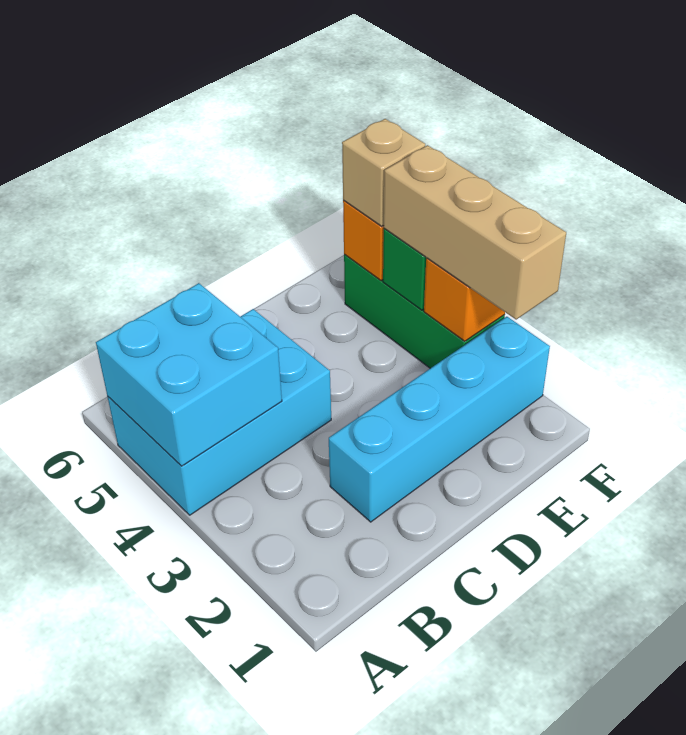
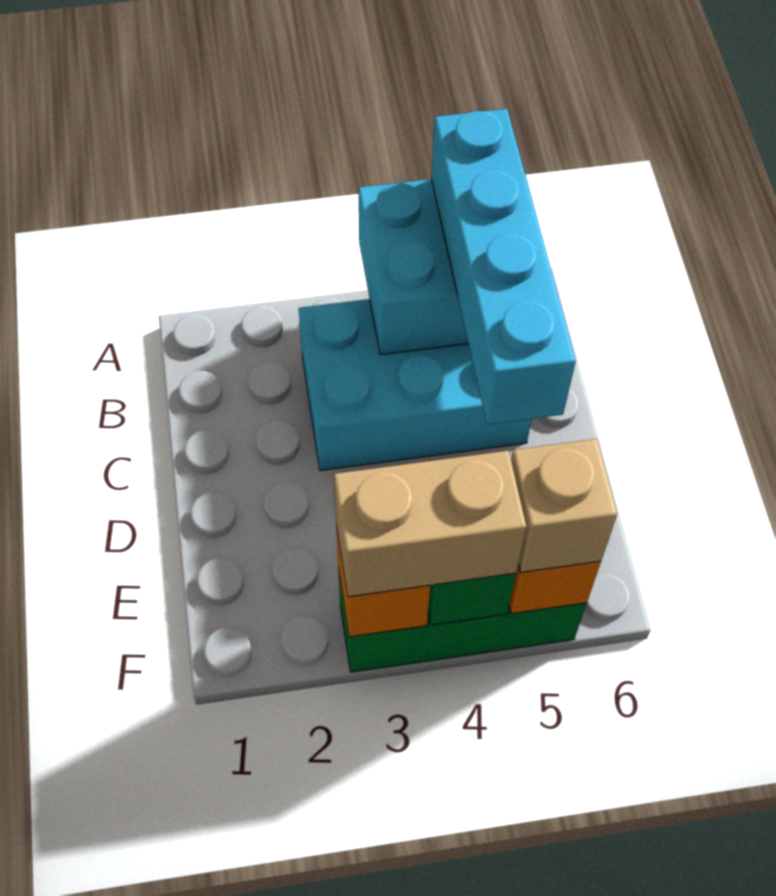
cyan brick A4:C5 level 1 -> cyan brick B3:C5 level 1
cyan brick C2:F2 level 1 -> cyan brick A5:D5 level 3
tan brick F2:F4 level 3 -> tan brick F3:F4 level 3

